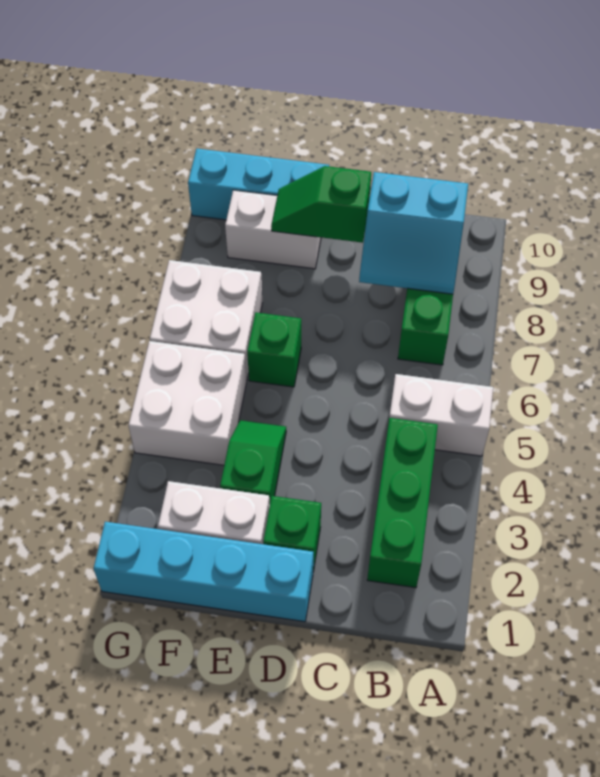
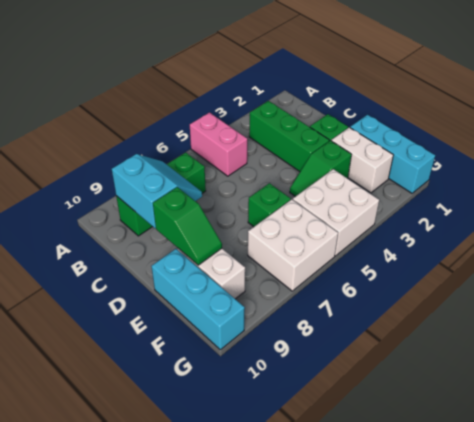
white brick A5:B5 level 1 -> pink brick A5:B5 level 1
green brick B2:B4 level 1 -> green brick B3:D3 level 1
cyan brick D1:G1 level 1 -> cyan brick E1:G1 level 1

